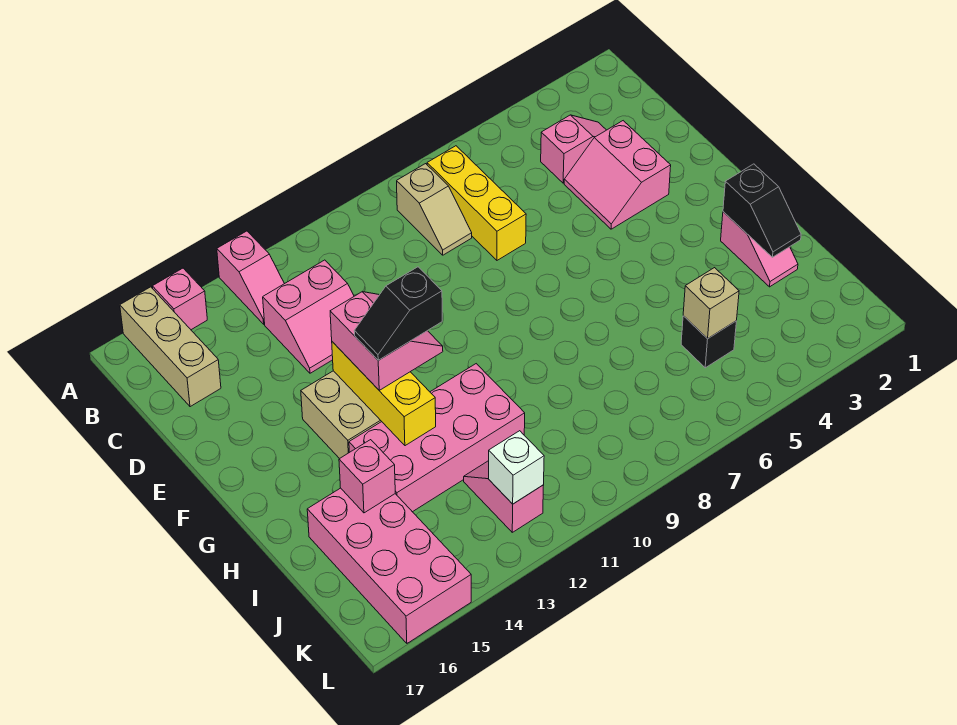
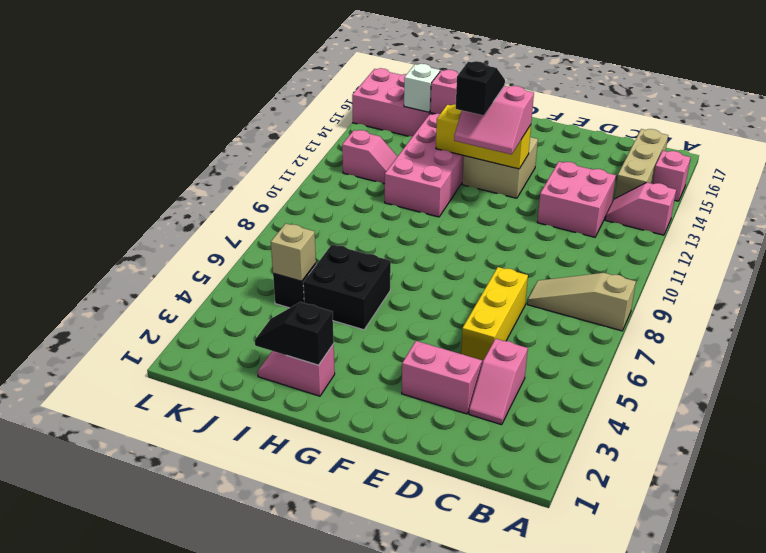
tan brick A16:C16 level 1 -> tan brick B14:B16 level 1
yellow brick B7:D7 level 1 -> yellow brick D5:D7 level 1
tan slope B8:C8 level 1 top B -> tan slope A8:C8 level 1 top A
pink slope C12:D13 level 1 top C -> pink brick C12:D13 level 1
none -> black brick H5:I6 level 1
white brick K12 level 2 -> white brick J15 level 2

